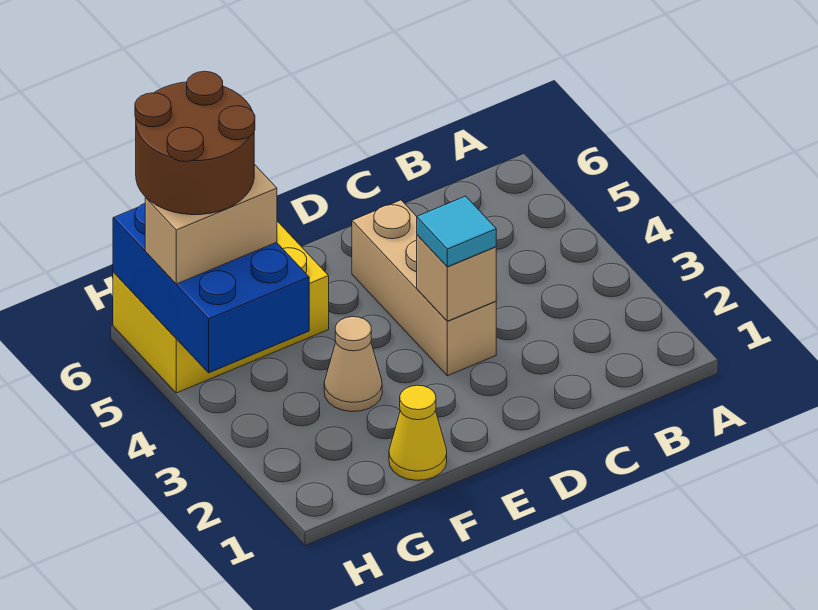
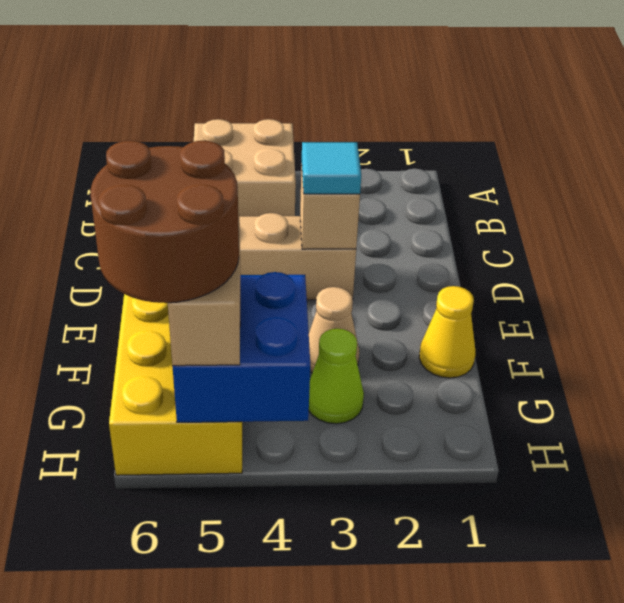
none -> tan brick A4:B5 level 1
none -> lime cone G3 level 1
blue brick G4:H6 level 2 -> blue brick G4:H5 level 2

